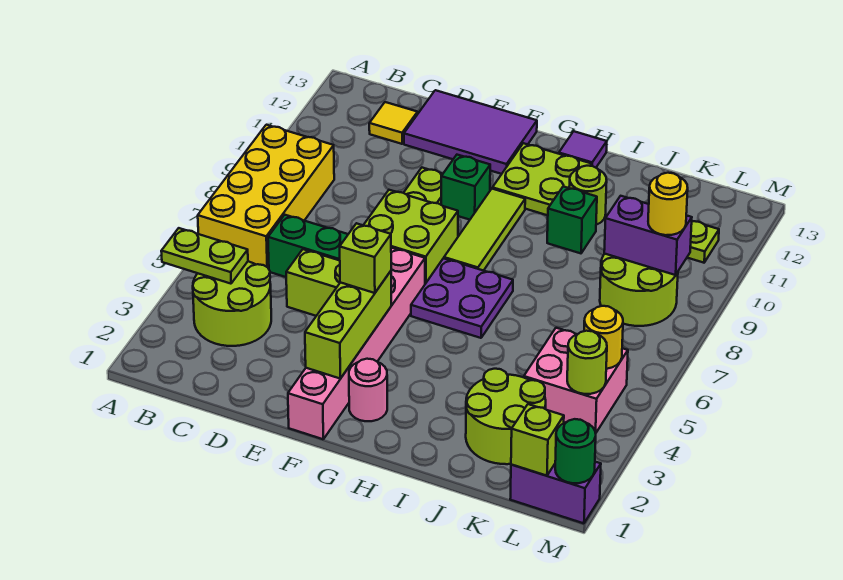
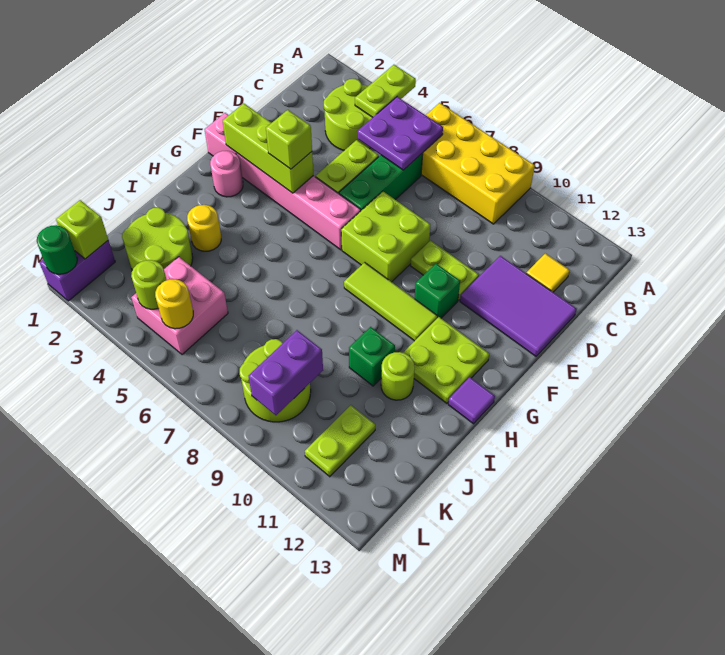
purple tile D12:F13 level 1 -> purple tile D11:E13 level 1
purple plate G6:H7 level 1 -> purple plate B5:C6 level 2
yellow round brick L9 level 3 -> yellow round brick I3 level 1

